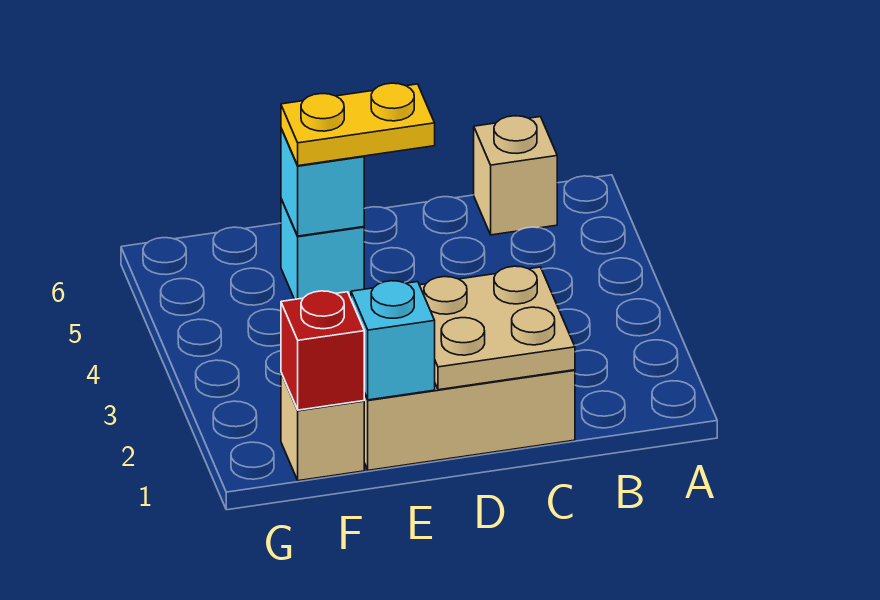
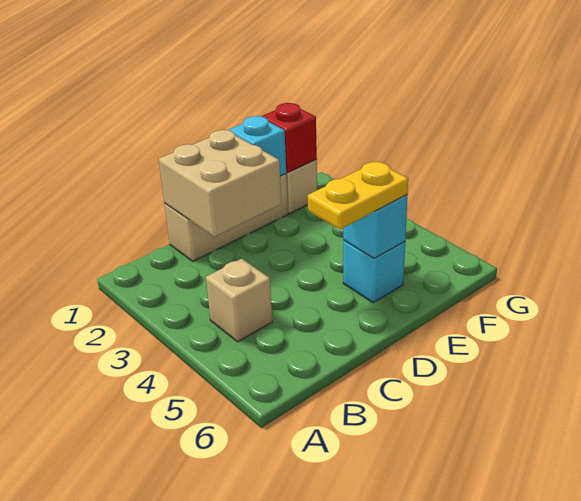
tan brick B6 level 1 -> tan brick B4 level 1
tan plate C1:D2 level 2 -> tan brick C1:D2 level 2

